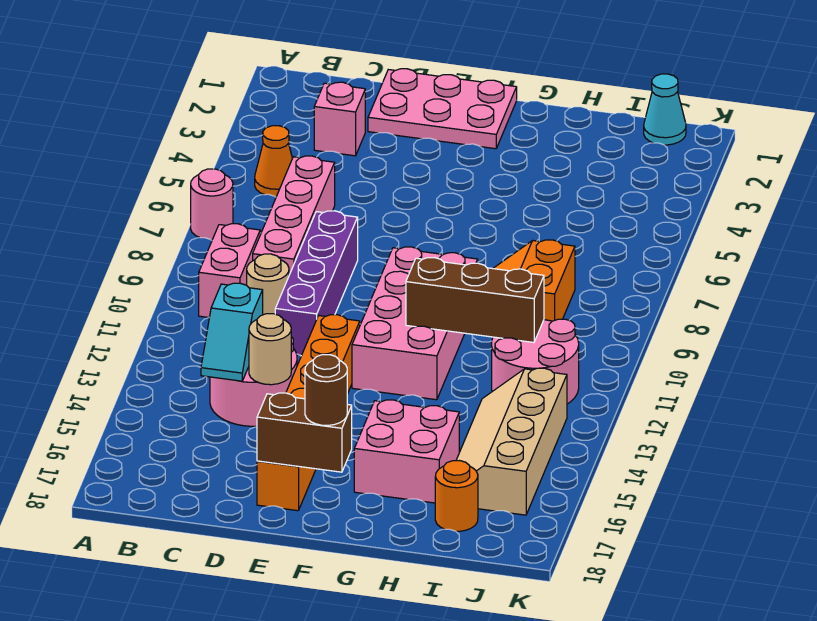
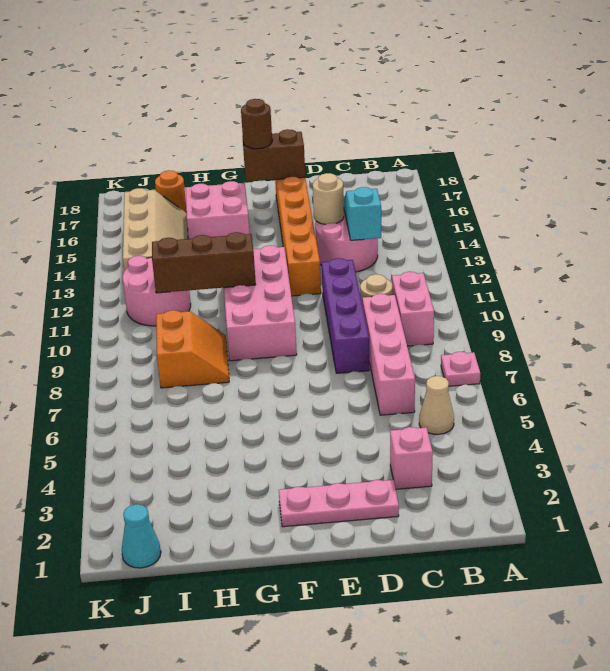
pink round brick A7 level 1 -> pink plate A7 level 1
orange cone B5 level 1 -> tan cone B5 level 1
pink plate D1:F2 level 1 -> pink plate D2:F2 level 1

